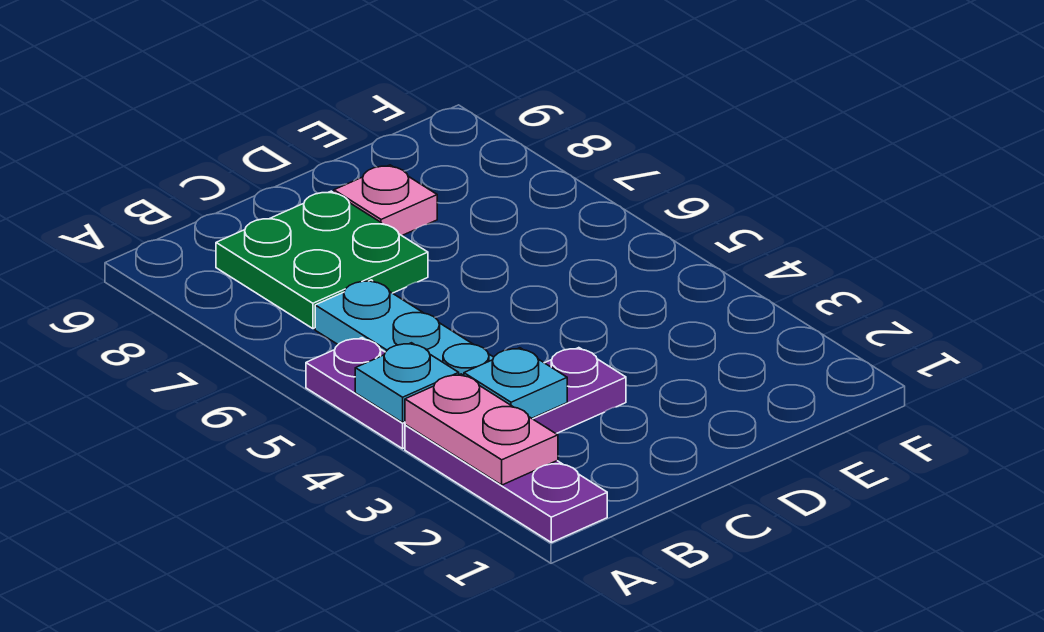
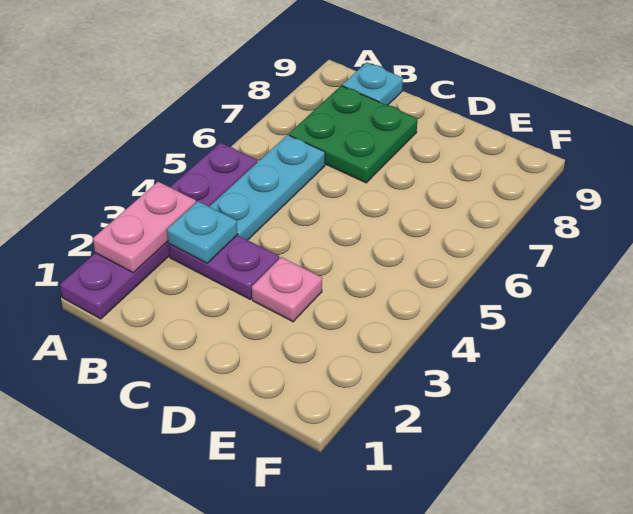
cyan plate A4 level 2 -> cyan plate B9 level 1
pink plate D8 level 1 -> pink plate D3 level 1

